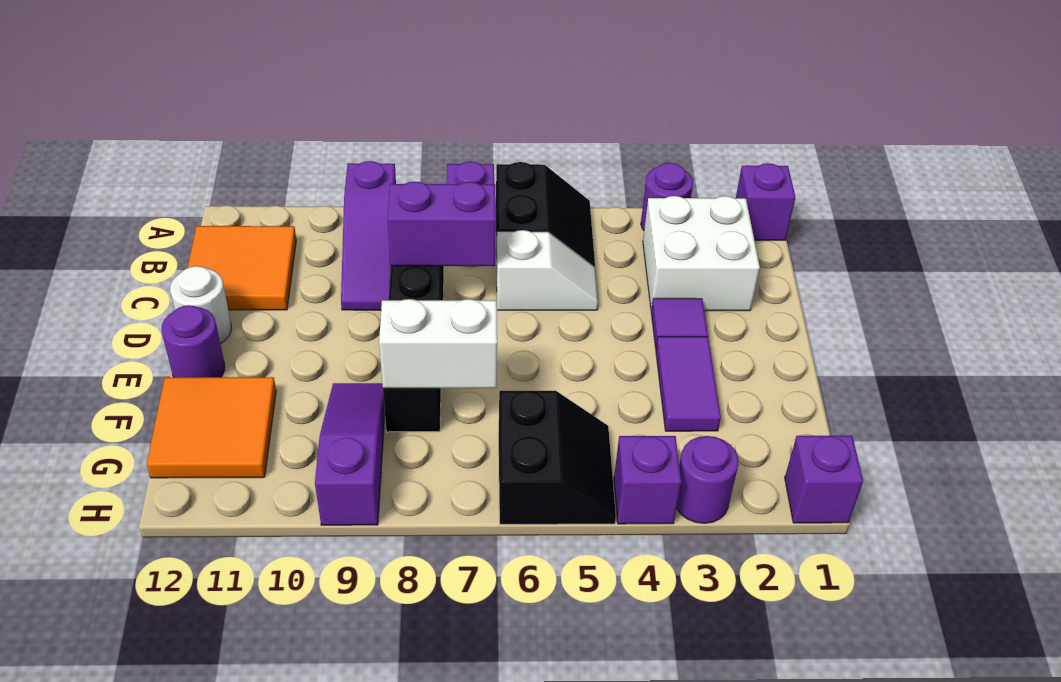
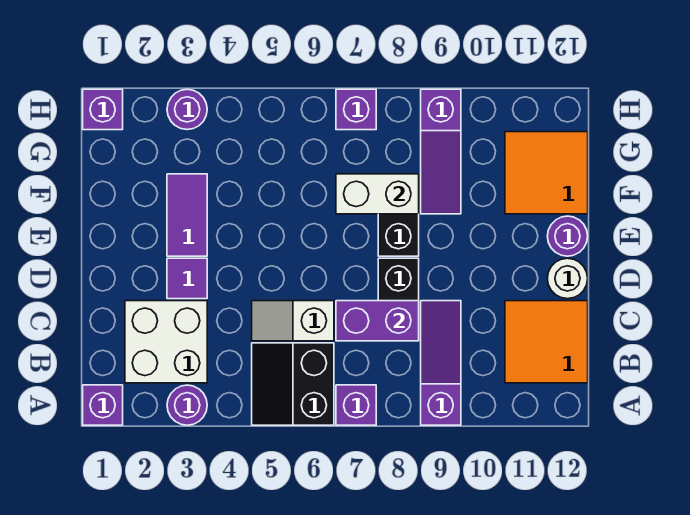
black slope G5:H6 level 1 top 6 -> none
purple brick H4 level 1 -> purple brick H7 level 1

